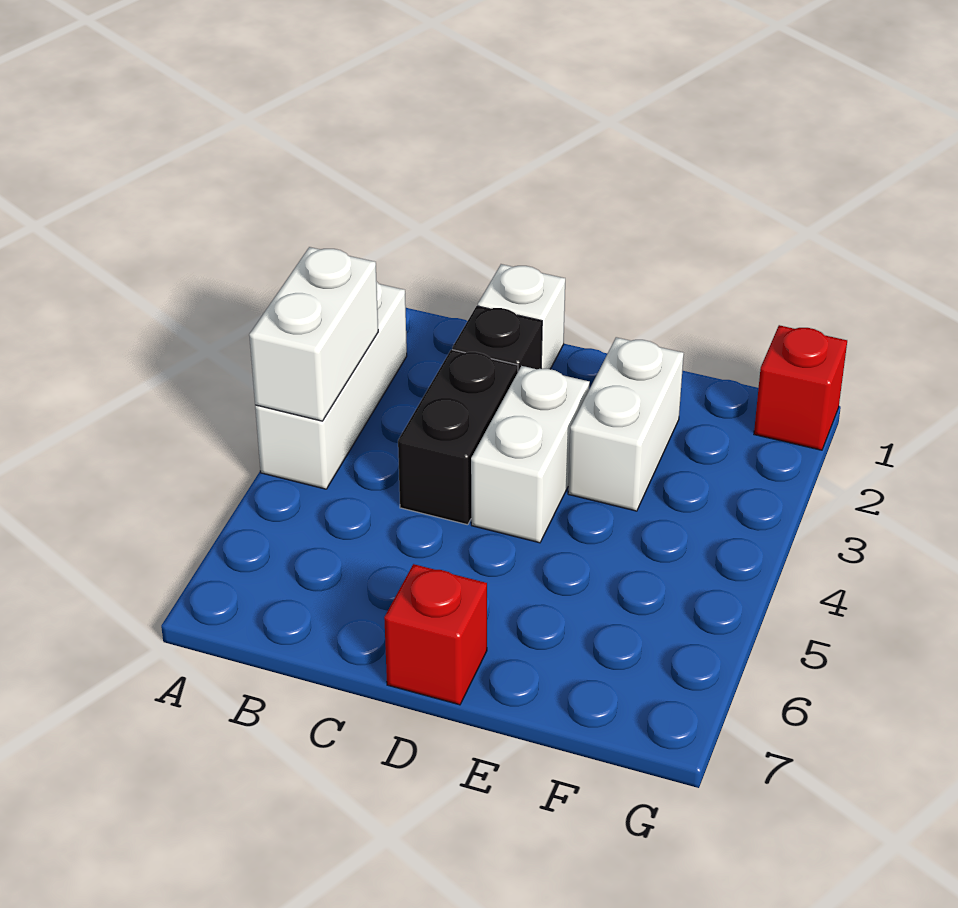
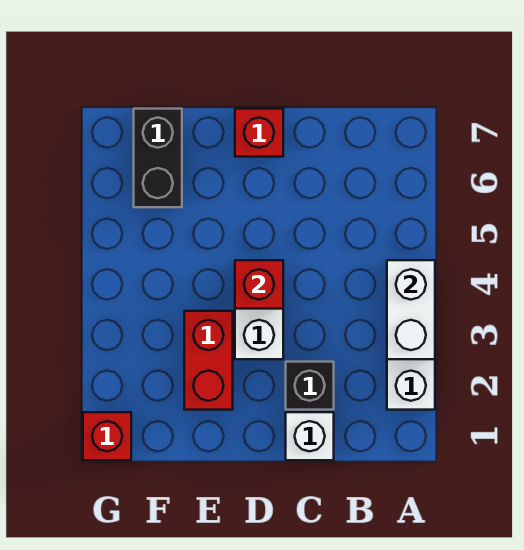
black brick C3:C4 level 1 -> black brick F6:F7 level 1
none -> red brick D4 level 2
white brick E2:E3 level 1 -> red brick E2:E3 level 1

